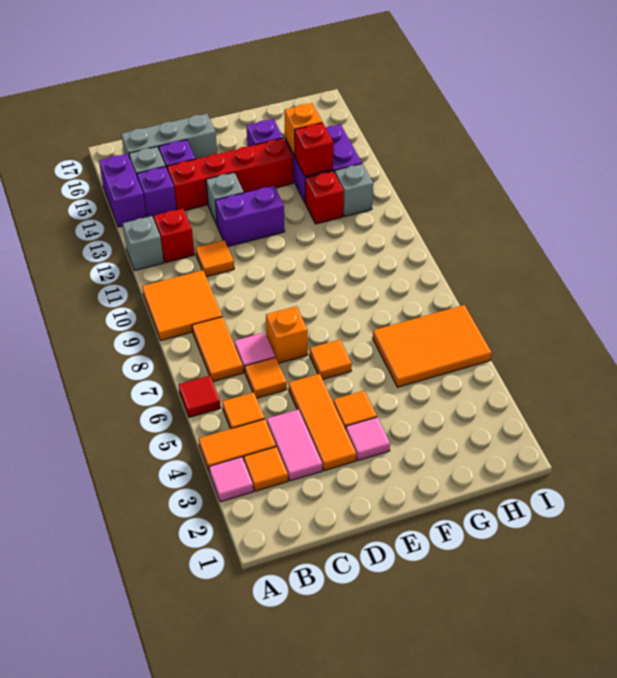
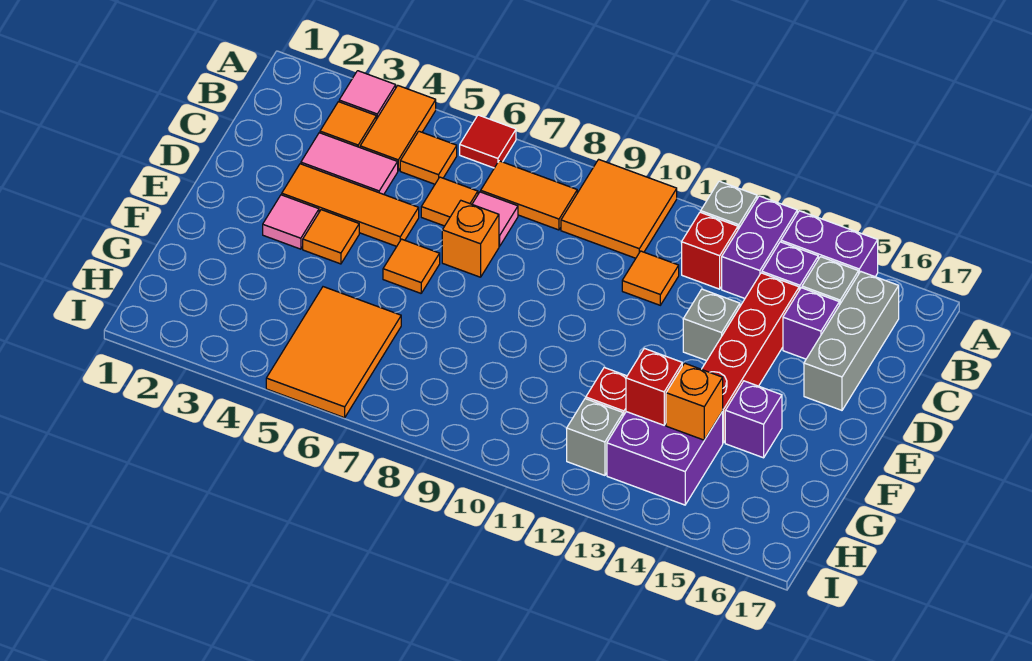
purple brick D12:E12 level 1 -> purple brick A13:B13 level 1

